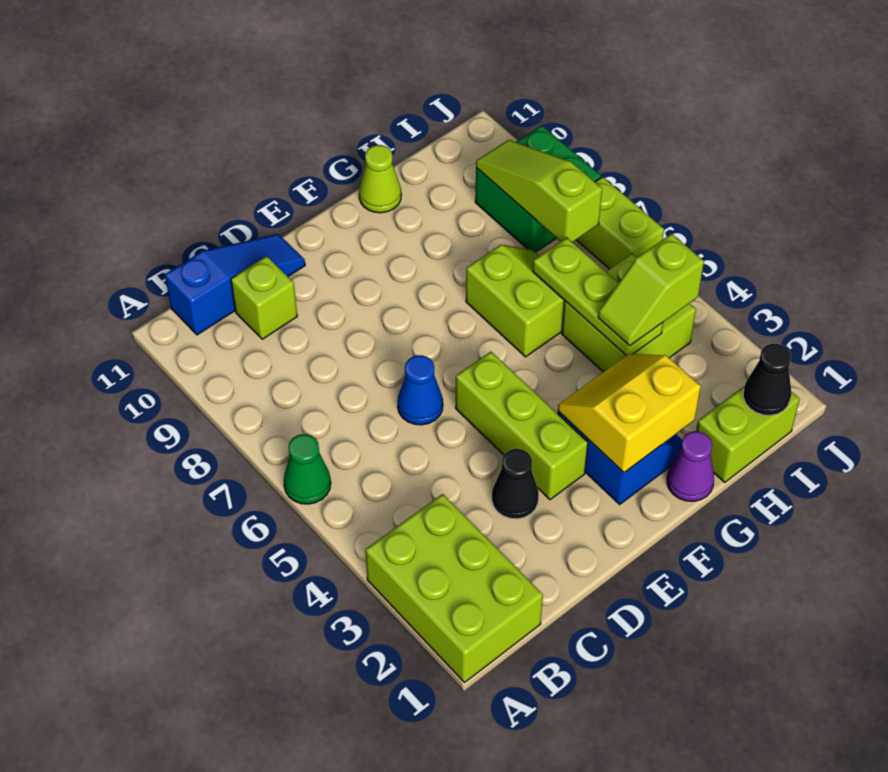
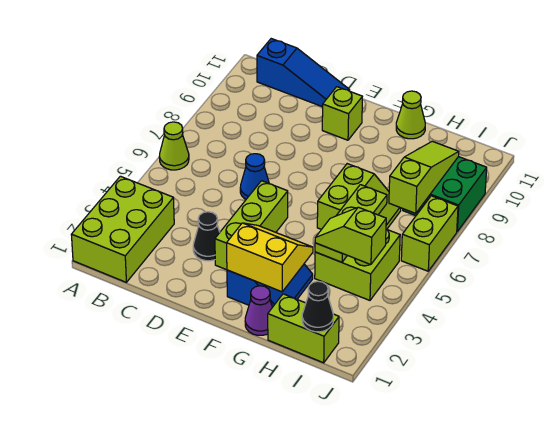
green cone A6 level 1 -> lime cone A6 level 1
lime brick C10 level 1 -> lime brick E10 level 1

